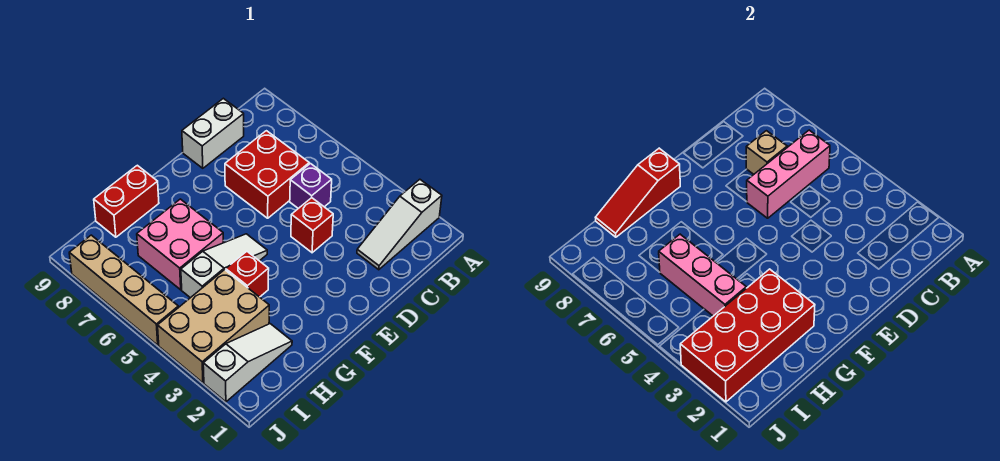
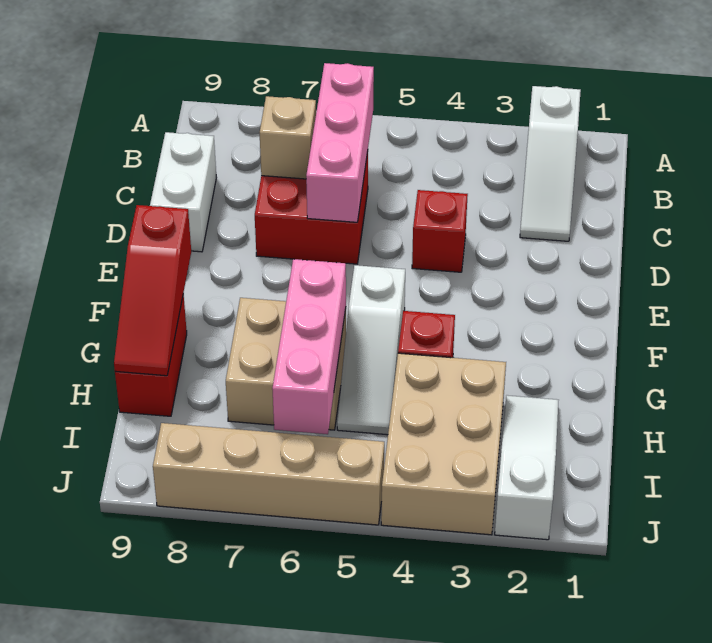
purple brick C5 level 1 -> none
white slope F5:H5 level 1 top H -> white slope F5:H5 level 1 top F
red brick G2:J3 level 2 -> none
pink brick G6:H7 level 1 -> tan brick G6:H7 level 1
pink brick H4:H6 level 2 -> pink brick G6:I6 level 2

